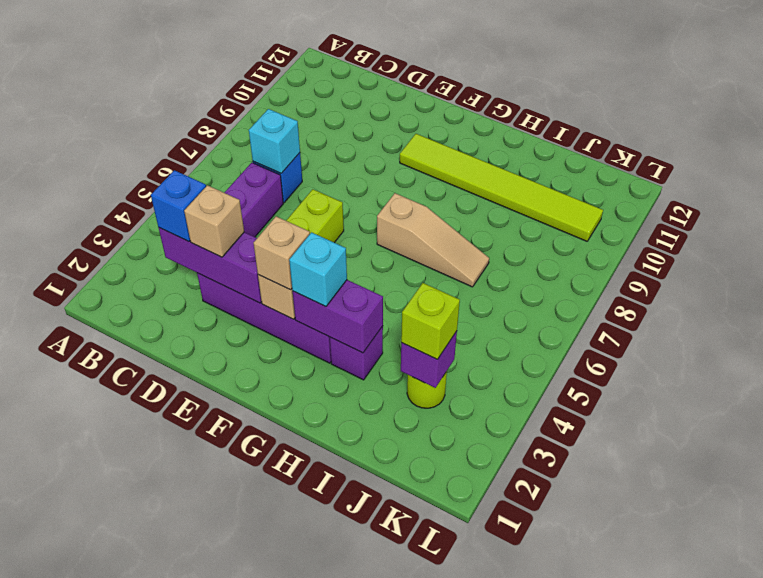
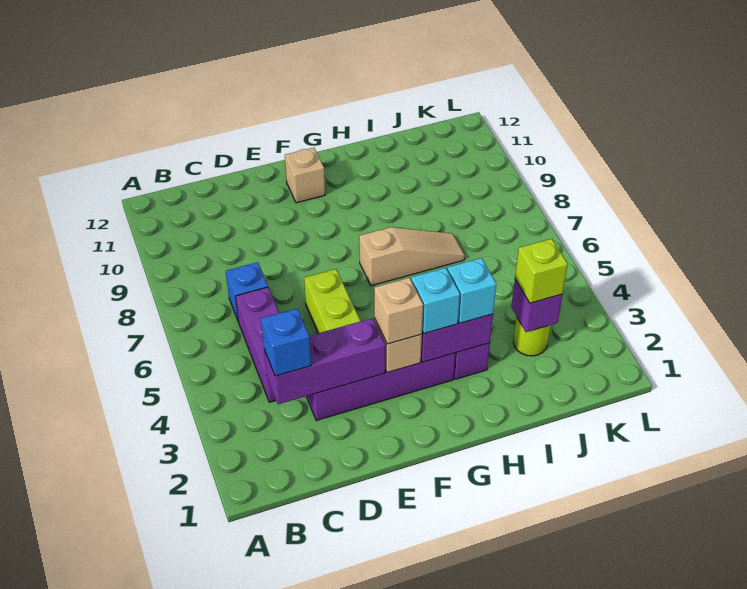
cyan brick C7 level 2 -> cyan brick H3 level 3
tan brick D3 level 3 -> tan brick F11 level 1
lime tile F10:K10 level 1 -> none

